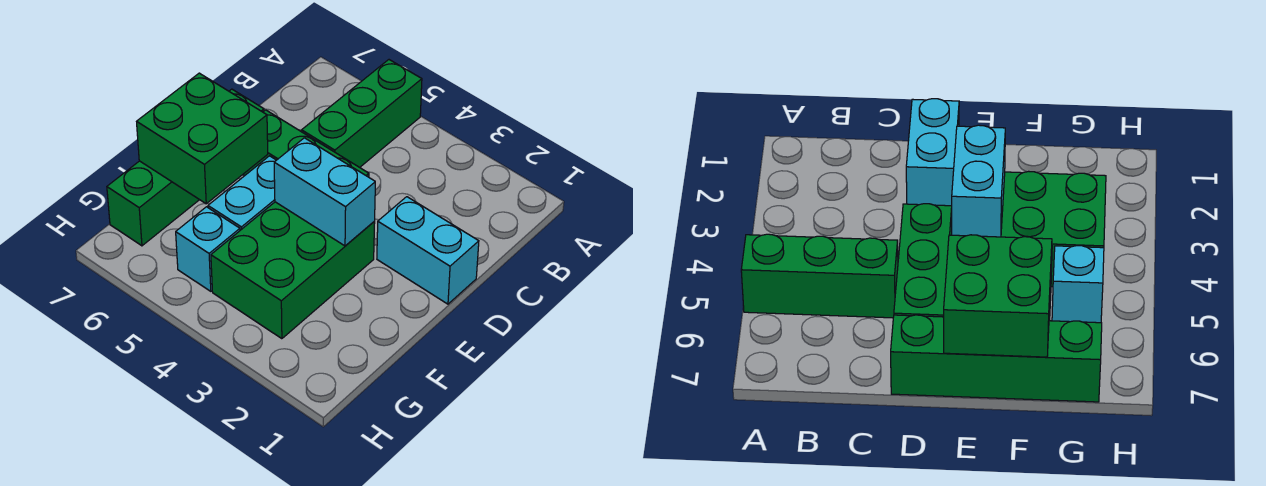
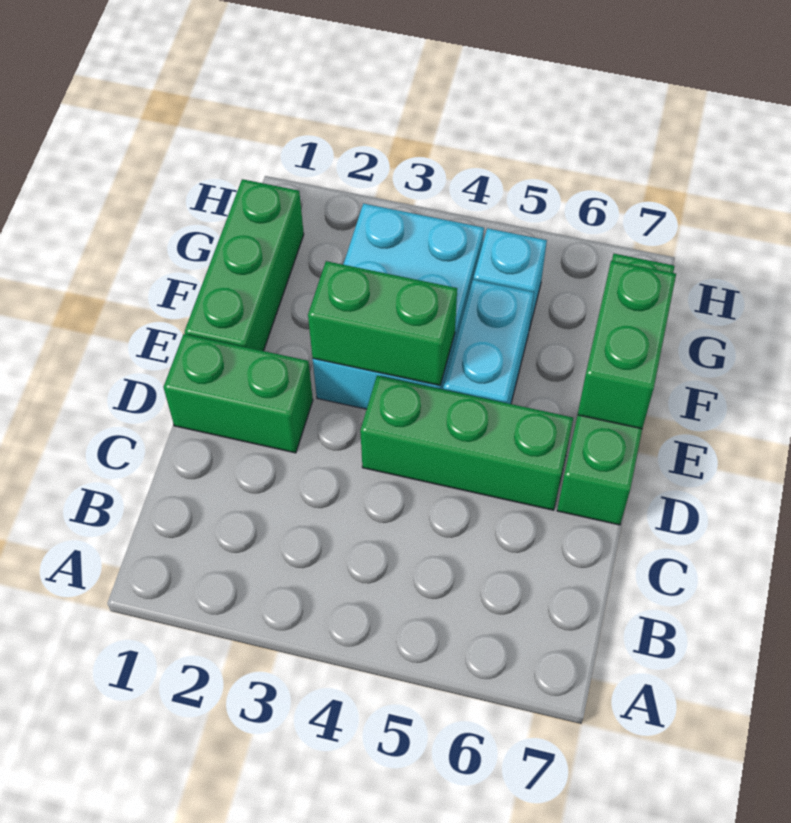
green brick A5:C5 level 1 -> green brick E1:G1 level 1
cyan brick D1:D2 level 1 -> green brick D1:D2 level 1
green brick E3:G4 level 1 -> cyan brick E3:G4 level 1
cyan brick E3:E4 level 2 -> green brick E3:E4 level 2
green brick E6:F7 level 2 -> green brick E7:F7 level 2

